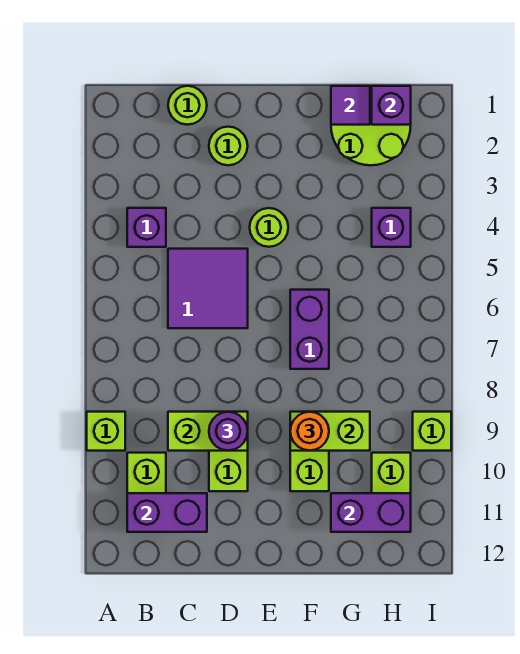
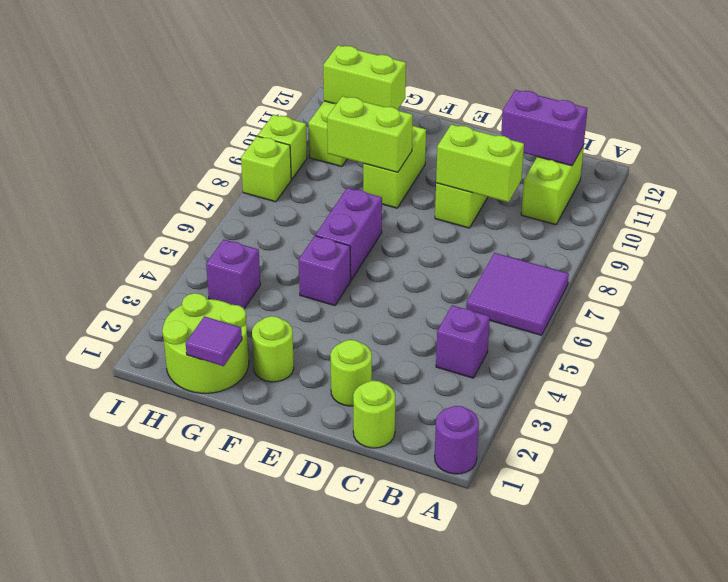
lime brick A9 level 1 -> lime brick I8 level 1
purple tile C5:D6 level 1 -> purple tile A6:B7 level 1
purple round brick D9 level 3 -> purple round brick A1 level 1
lime round brick E4 level 1 -> lime round brick F2 level 1
orange round brick F9 level 3 -> none
purple brick G11:H11 level 2 -> lime brick G11:H11 level 2
purple brick H1 level 2 -> purple brick F5 level 1

